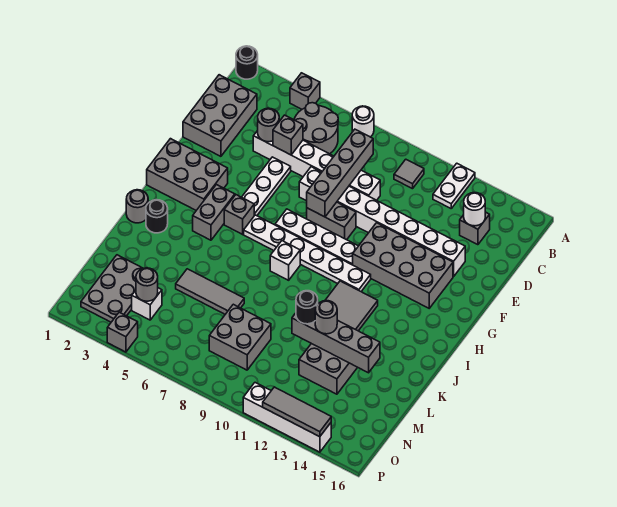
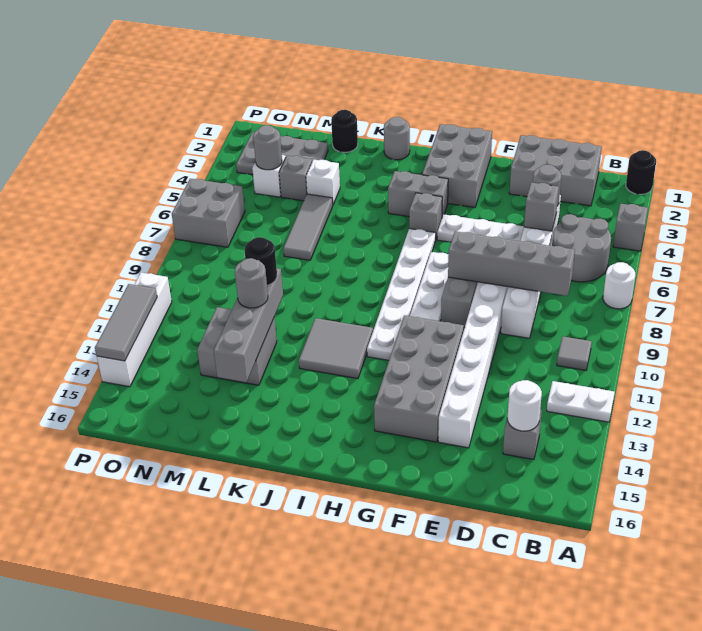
white brick I8 level 1 -> white brick L4 level 1
black round brick J2 level 1 -> black round brick L1 level 1
grey brick M8:N9 level 1 -> grey brick O6:P7 level 1
grey brick P4 level 1 -> grey brick M4 level 1

